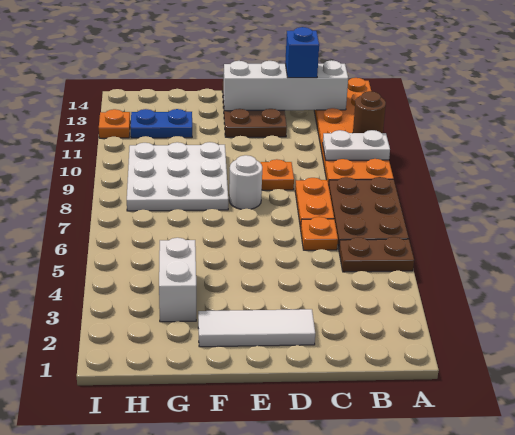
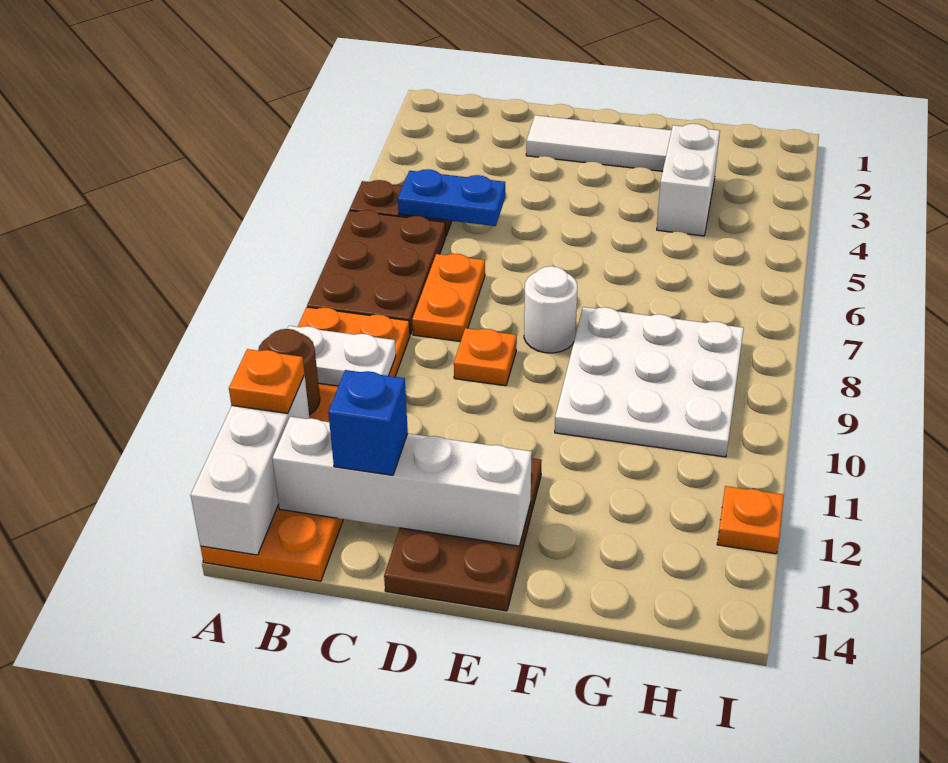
none -> white brick A12:A14 level 2
orange plate C6 level 1 -> orange plate A12 level 3
blue plate G12:H12 level 1 -> blue plate B5:C5 level 2

